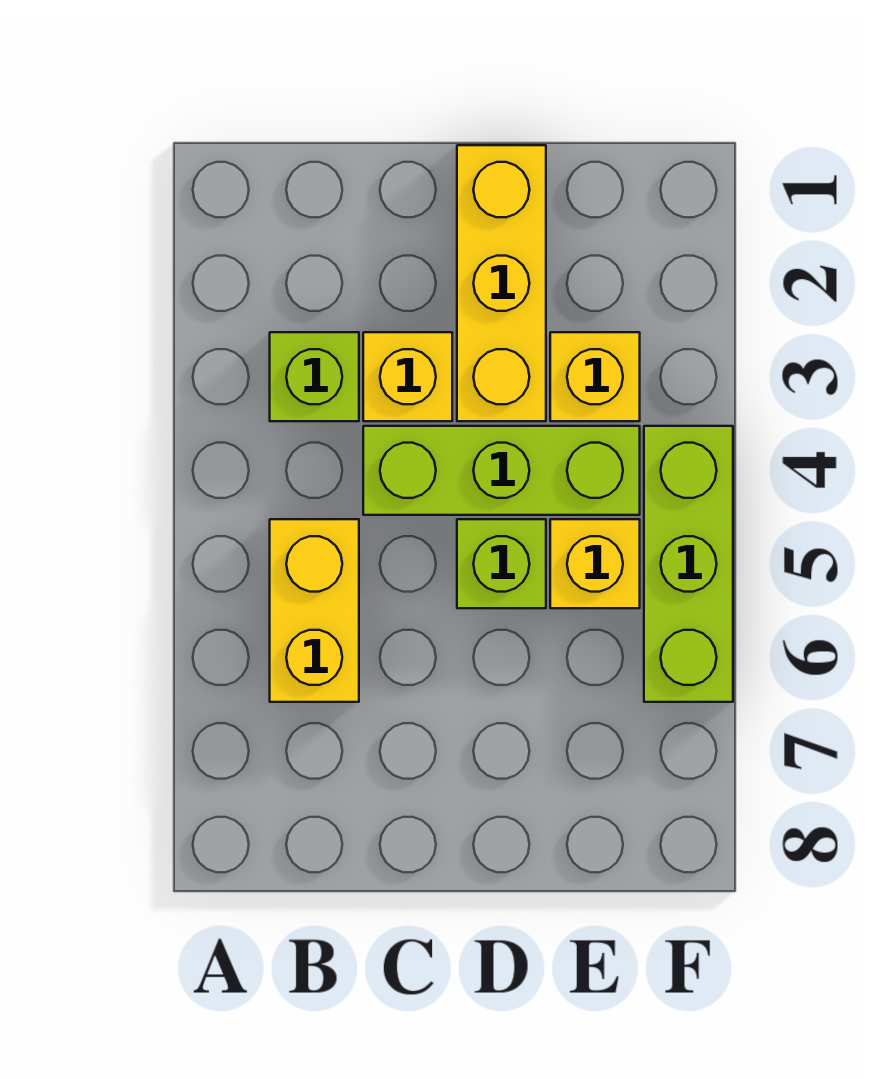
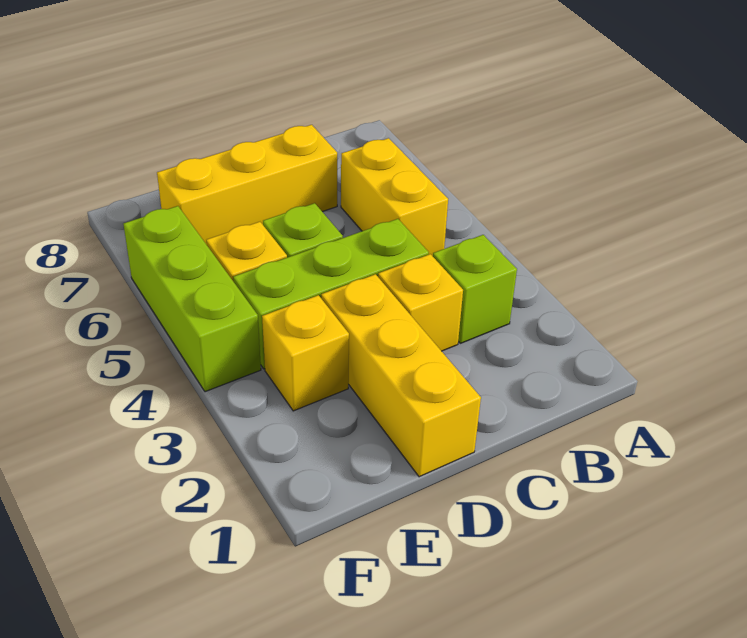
none -> yellow brick C7:E7 level 1

